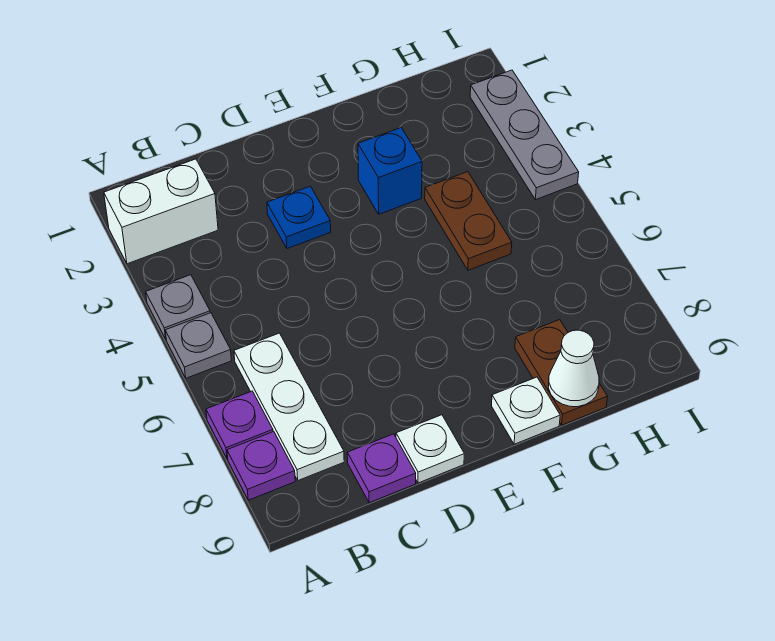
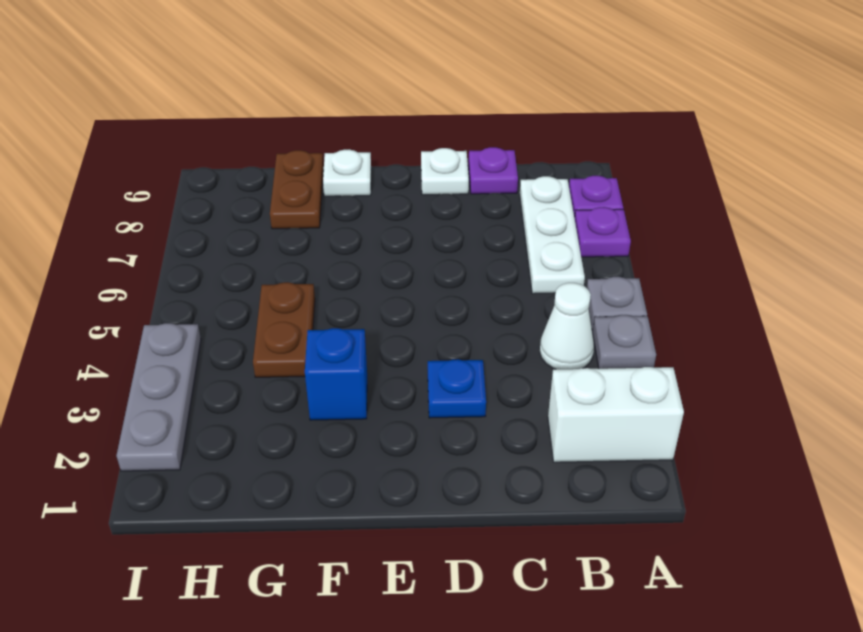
white cone G9 level 2 -> white cone B4 level 1

